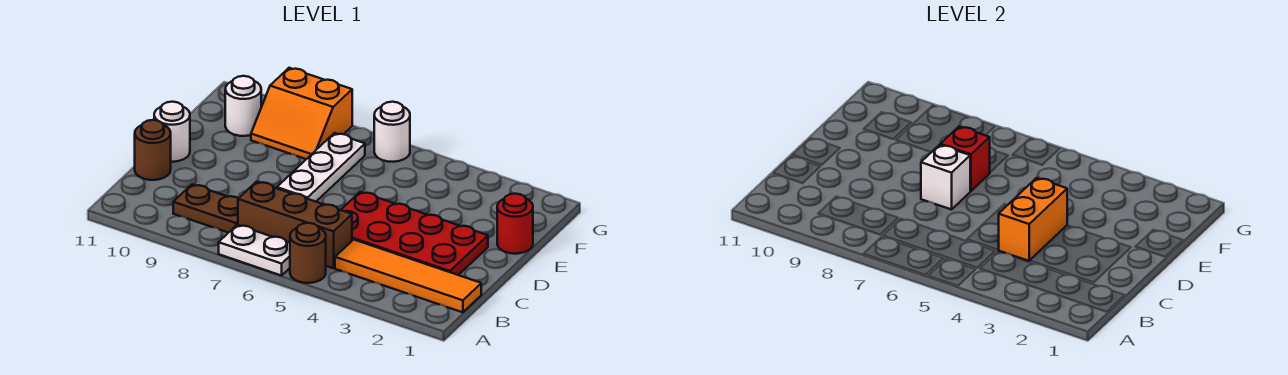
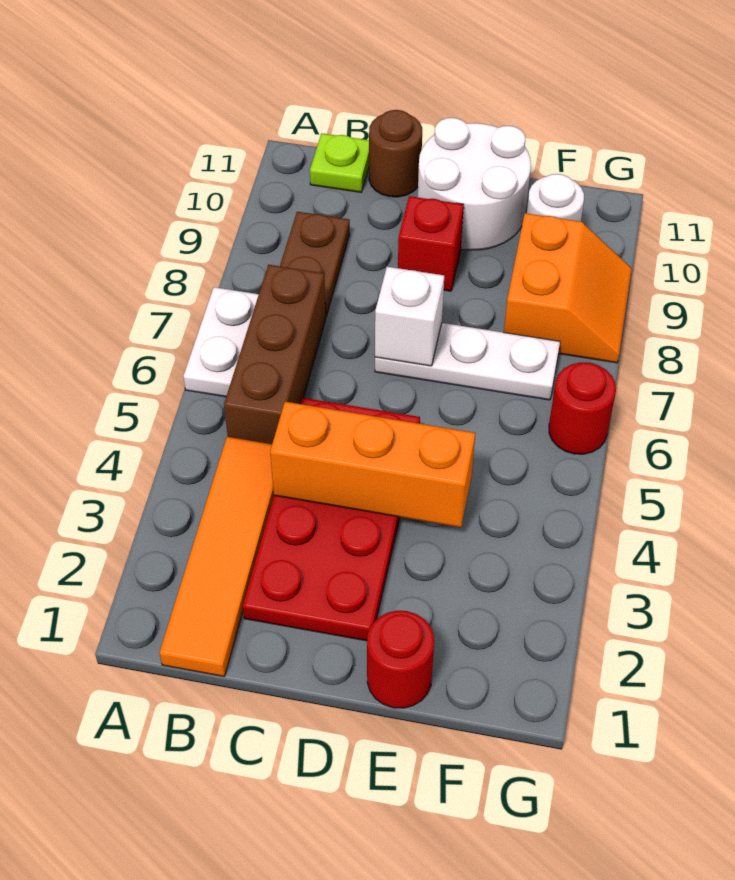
brown round brick A5 level 1 -> none
none -> lime plate B11 level 1
orange brick C4:D4 level 2 -> orange brick C4:E4 level 2
white round brick D11 level 1 -> white round brick D10:E11 level 1
red brick E7 level 2 -> red brick D9 level 1
orange slope F8:G9 level 1 top G -> orange slope F8:G9 level 1 top F
white round brick G6 level 1 -> red round brick G6 level 1

